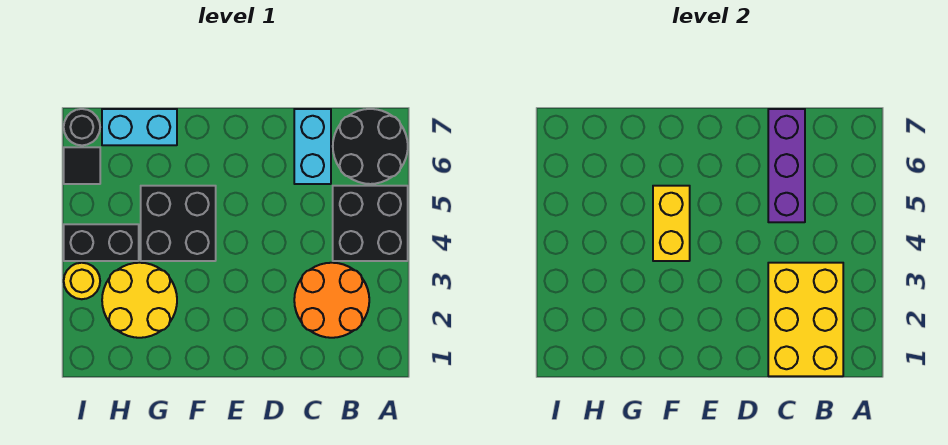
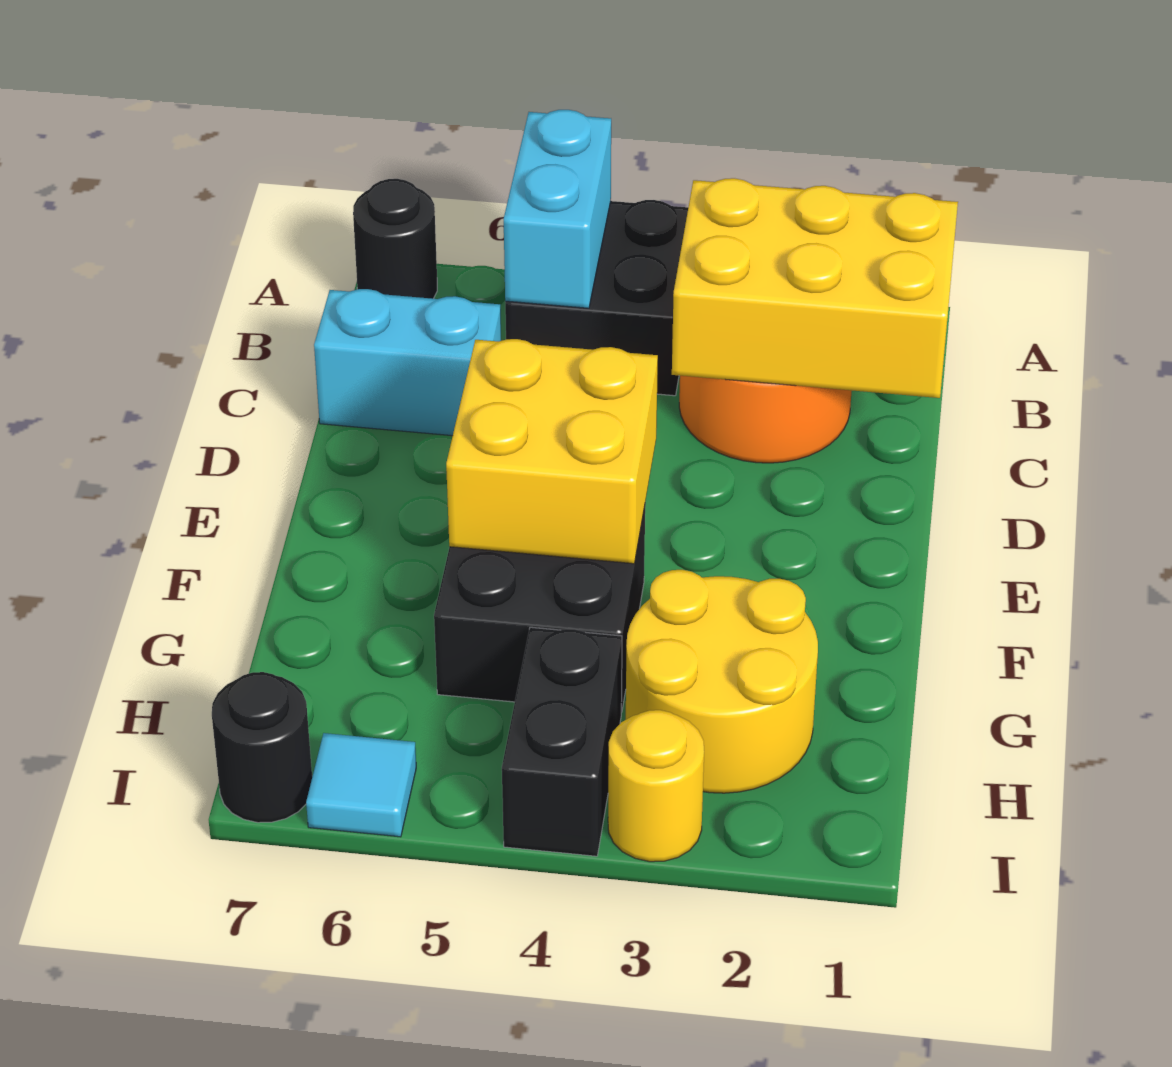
black round brick A6:B7 level 1 -> black round brick A7 level 1
purple brick C5:C7 level 2 -> none
yellow brick F4:F5 level 2 -> yellow brick E4:F5 level 2
cyan brick G7:H7 level 1 -> cyan brick A5:B5 level 2
black tile I6 level 1 -> cyan tile I6 level 1

